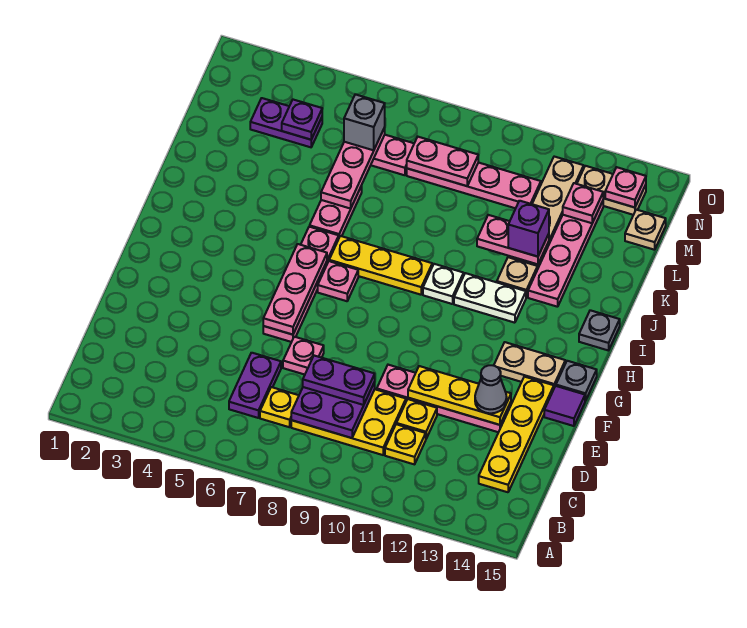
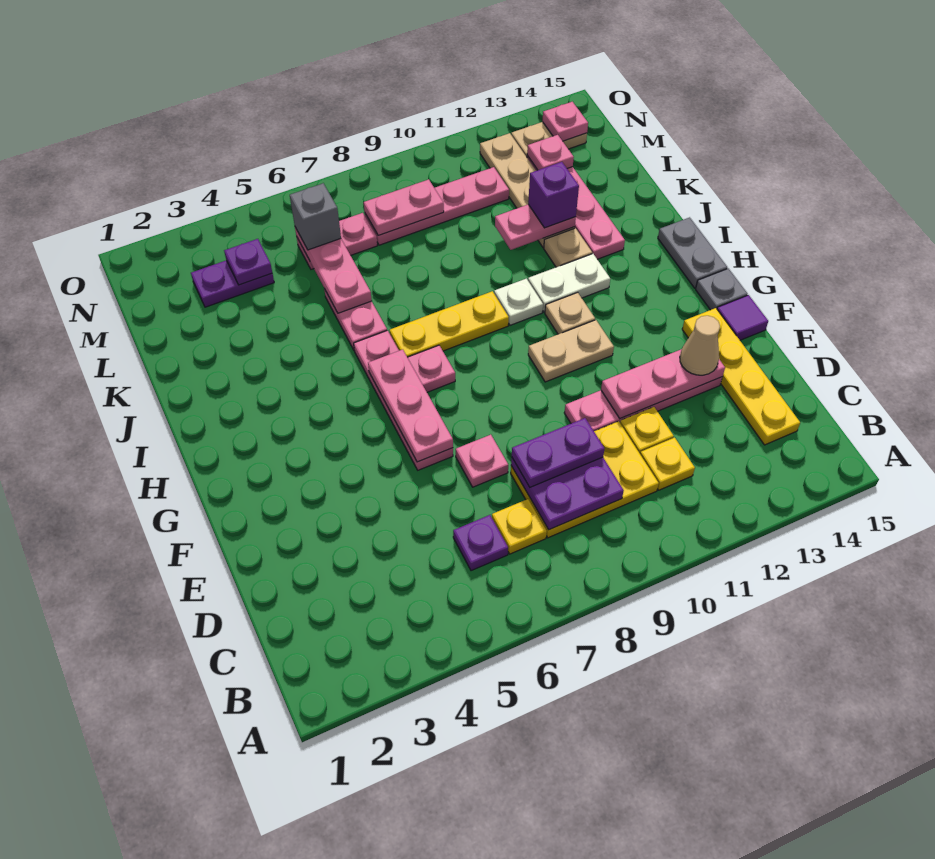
purple plate C6:D6 level 1 -> purple plate C6 level 1
yellow plate E11:E13 level 2 -> pink plate E11:E13 level 2
grey cone E13 level 3 -> tan cone E13 level 3
tan plate G13:G14 level 1 -> tan plate G10:G11 level 1
grey plate I15 level 1 -> grey plate H15:I15 level 1
tan plate M15 level 1 -> tan plate H11 level 1

